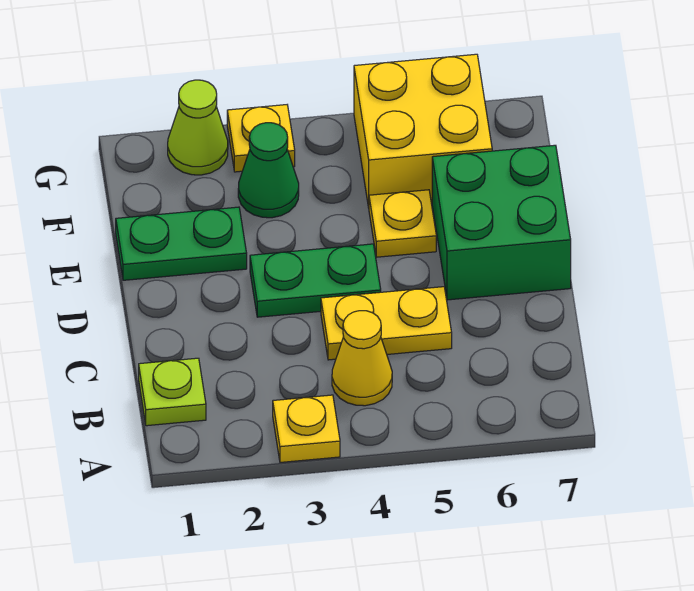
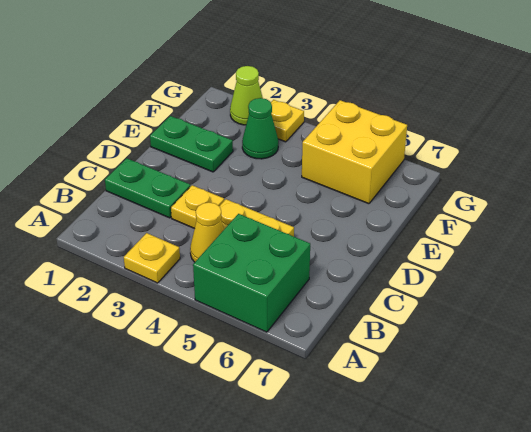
lime plate B1 level 1 -> none
green plate D3:D4 level 1 -> green plate C1:C2 level 1
green brick D6:E7 level 1 -> green brick A5:B6 level 1
yellow plate E5 level 1 -> yellow plate C3 level 1

